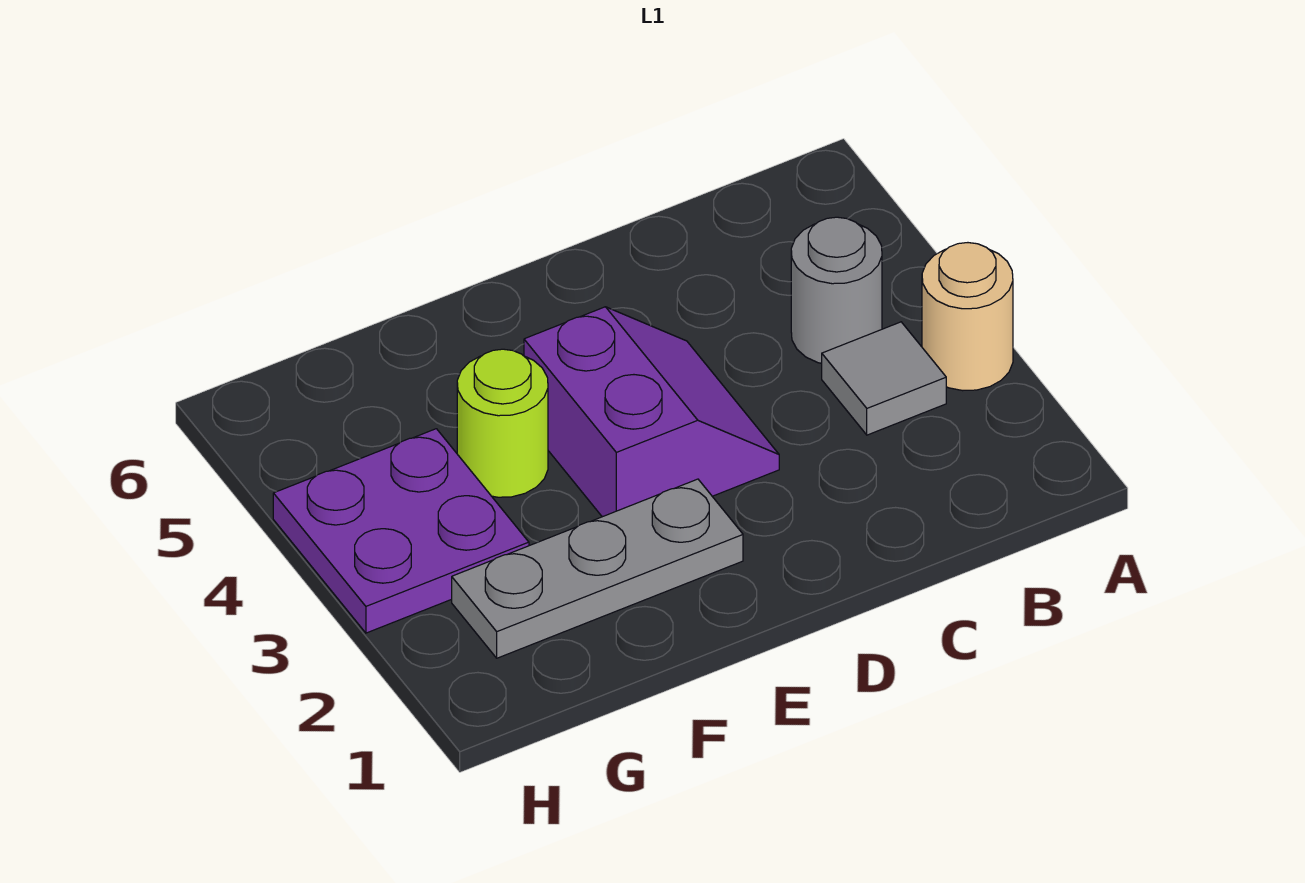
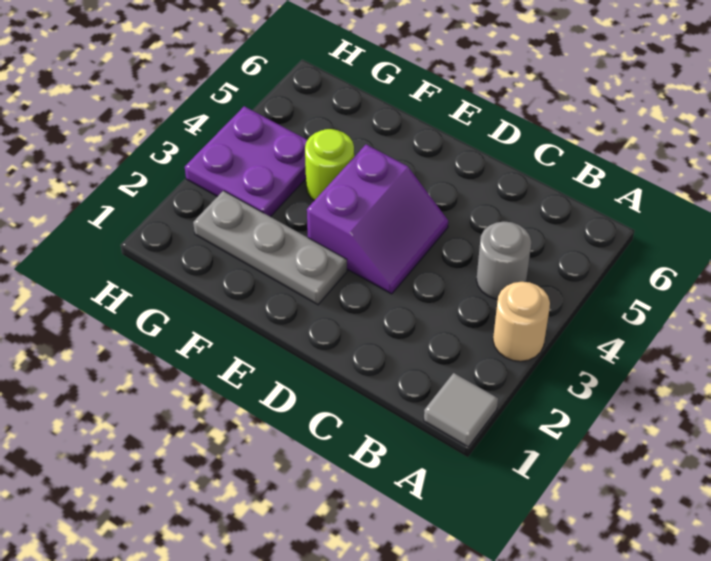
grey tile B3 level 1 -> grey tile A1 level 1

